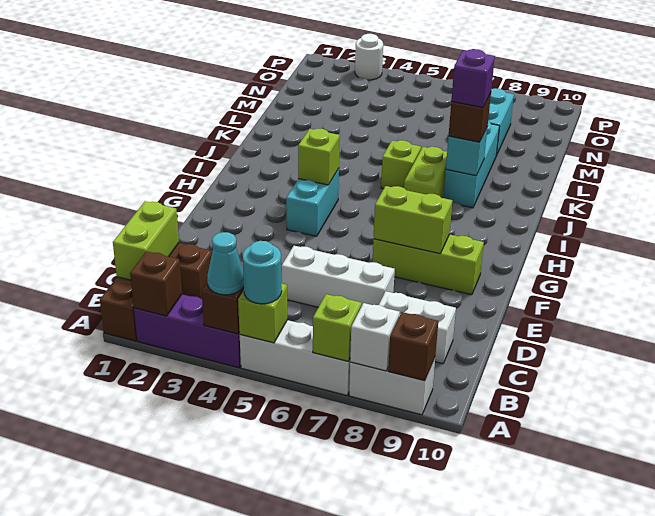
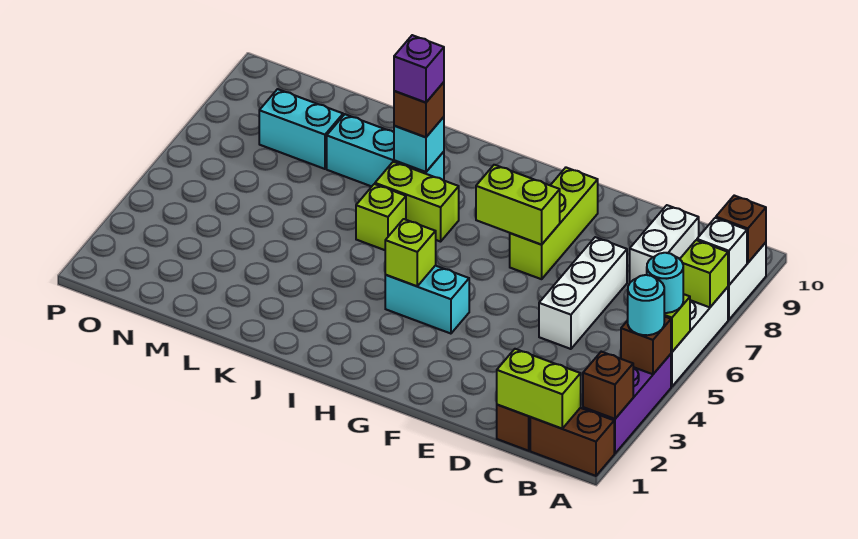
cyan cone A4 level 3 -> cyan round brick A4 level 3
lime brick F7:F8 level 2 -> lime brick F7:G7 level 2
white round brick P3 level 1 -> none

